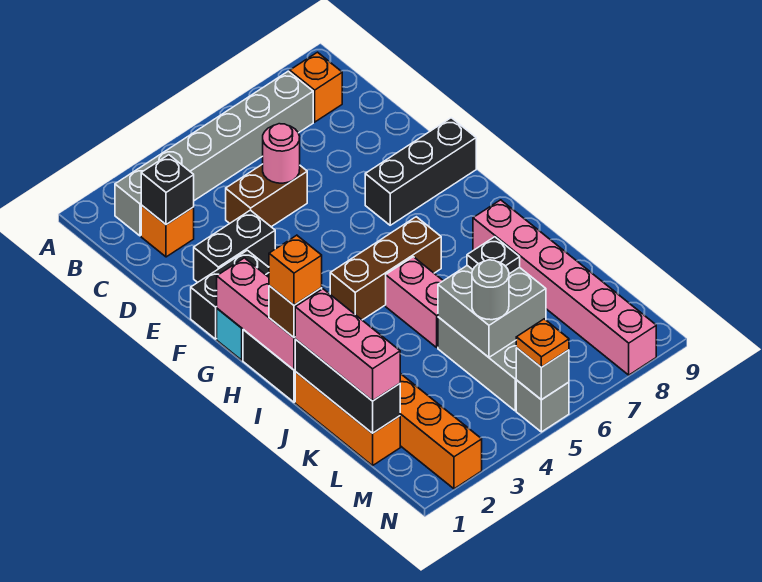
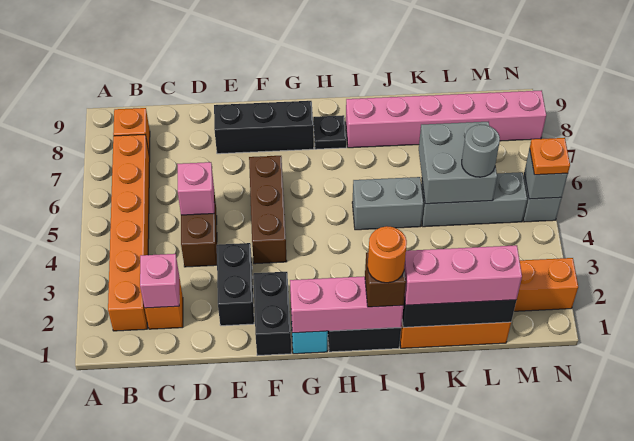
grey brick B2:B7 level 1 -> orange brick B2:B7 level 1
black brick C2 level 2 -> pink brick C2 level 2
pink round brick D5 level 2 -> pink brick D5 level 2
black brick F7:F9 level 1 -> black brick E8:G8 level 1
brown brick H4:H6 level 1 -> brown brick F4:F6 level 1
orange brick I1 level 4 -> orange round brick I1 level 4
pink brick I5:J5 level 1 -> grey brick I5:J5 level 1
black plate K6 level 3 -> black plate H8 level 1

